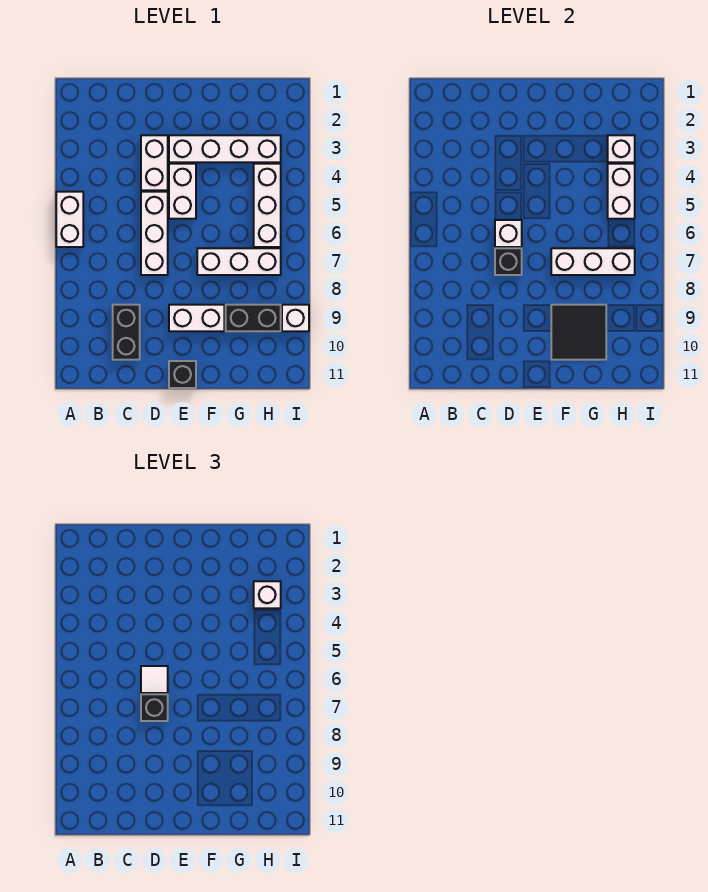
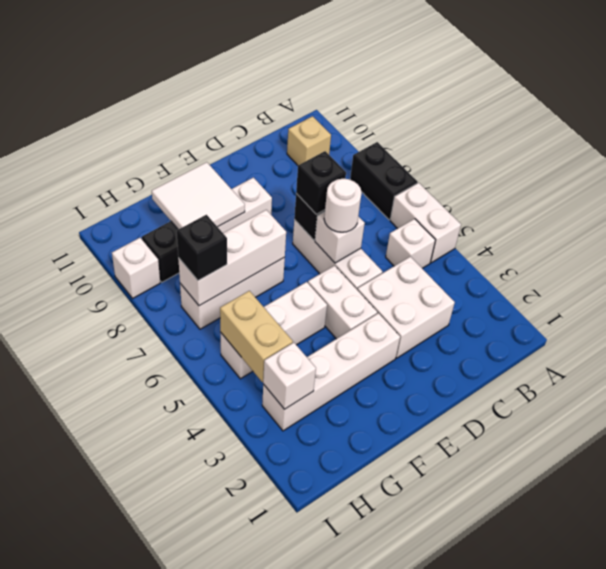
none -> tan brick B10 level 1
black brick C9:C10 level 1 -> black brick A7:A8 level 1
white brick D3:D4 level 1 -> white brick C3:D4 level 1
white tile D6 level 3 -> white round brick D6 level 3
black brick E11 level 1 -> black brick H7 level 3
black tile F9:G10 level 2 -> white tile F9:G10 level 2
white brick H3 level 3 -> white brick B5 level 1
white brick H4:H6 level 1 -> white brick F5:H5 level 1
white brick H4:H5 level 2 -> tan brick H4:H5 level 2

